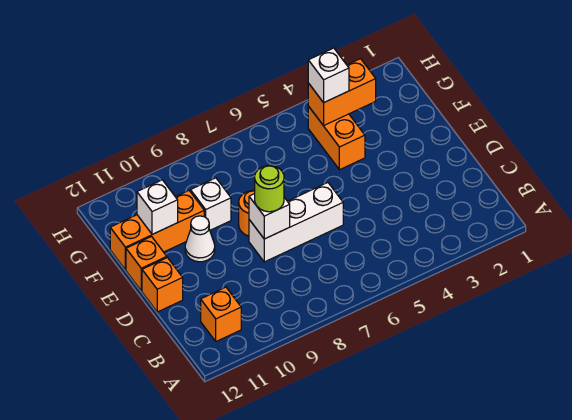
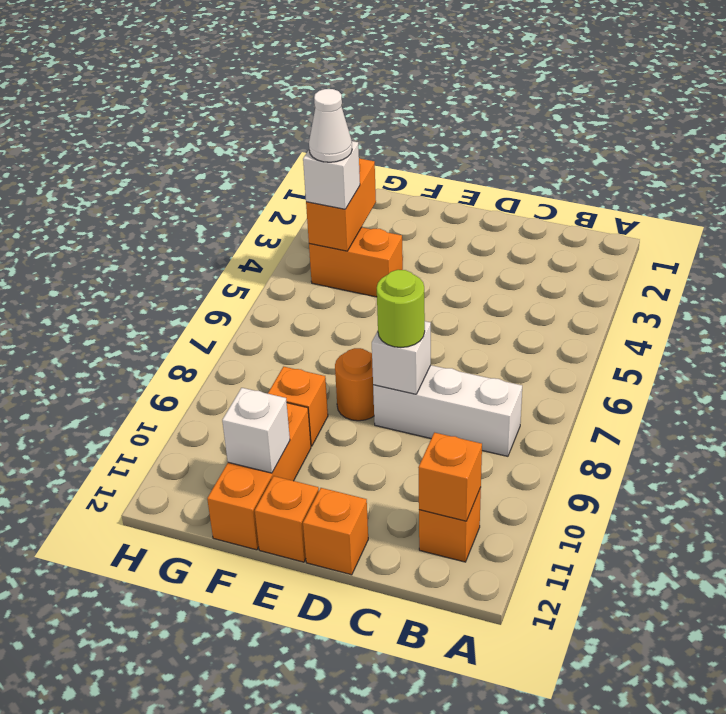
none -> orange brick B11 level 2
white brick D6:D8 level 1 -> white brick B8:D8 level 1
white cone E10 level 1 -> white cone G4 level 4
white brick F9 level 1 -> orange brick F9 level 1

